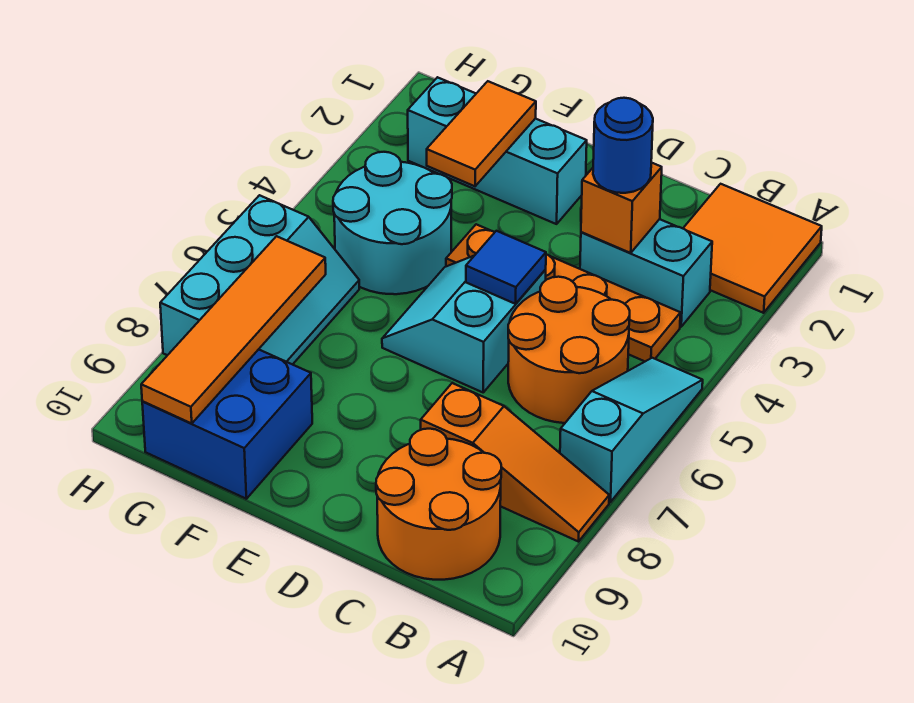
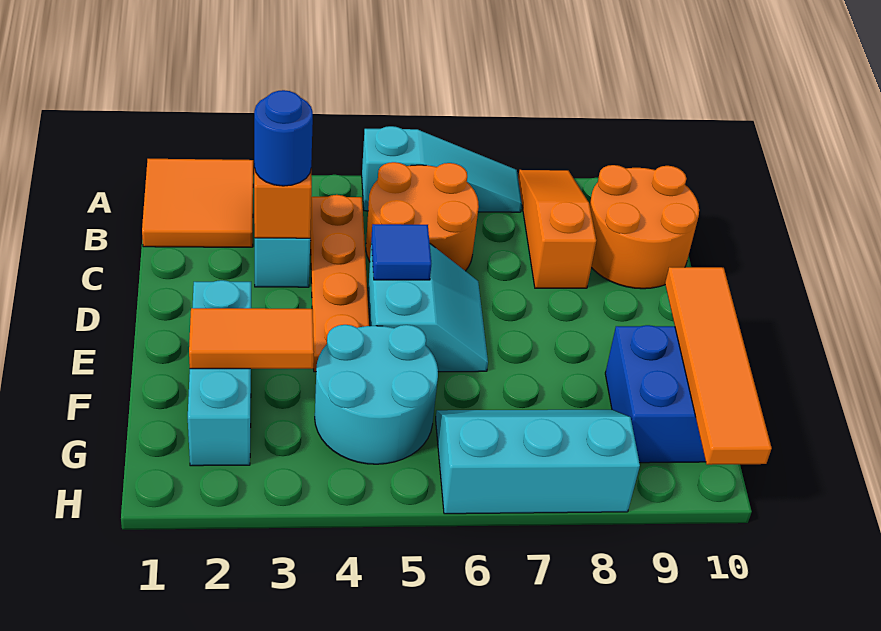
cyan slope A5:A7 level 1 top 7 -> cyan slope A5:A7 level 1 top 5
cyan slope D5:E6 level 1 top D -> cyan slope D5:E6 level 1 top 5
orange tile G7:G10 level 2 -> orange tile E10:H10 level 2

